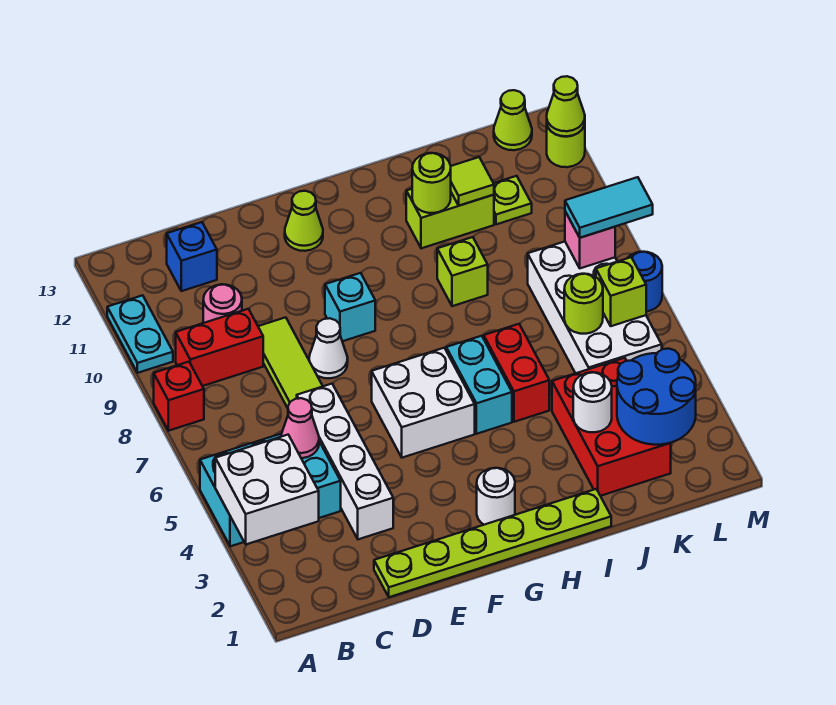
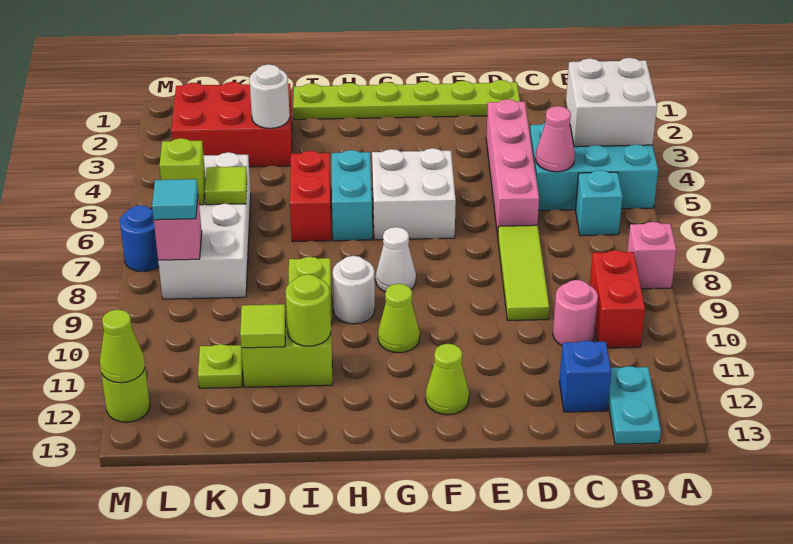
red brick A8 level 1 -> pink brick A8 level 1
cyan plate A10:A11 level 1 -> cyan plate B12:B13 level 1
red brick B9:C9 level 1 -> red brick B9:B10 level 1
white brick D3:D6 level 1 -> pink brick D3:D6 level 1
white cone E8 level 1 -> white cone G8 level 1
cyan brick F9 level 1 -> cyan brick B6 level 1
white round brick G2 level 1 -> white round brick H9 level 1
red brick J2:K4 level 1 -> red brick J2:L3 level 1
blue round brick K2:L3 level 2 -> none
lime round brick K6 level 2 -> lime tile K6 level 2
cyan tile L8:M8 level 3 -> cyan tile L8 level 3
lime cone L13 level 1 -> lime cone G10 level 1

